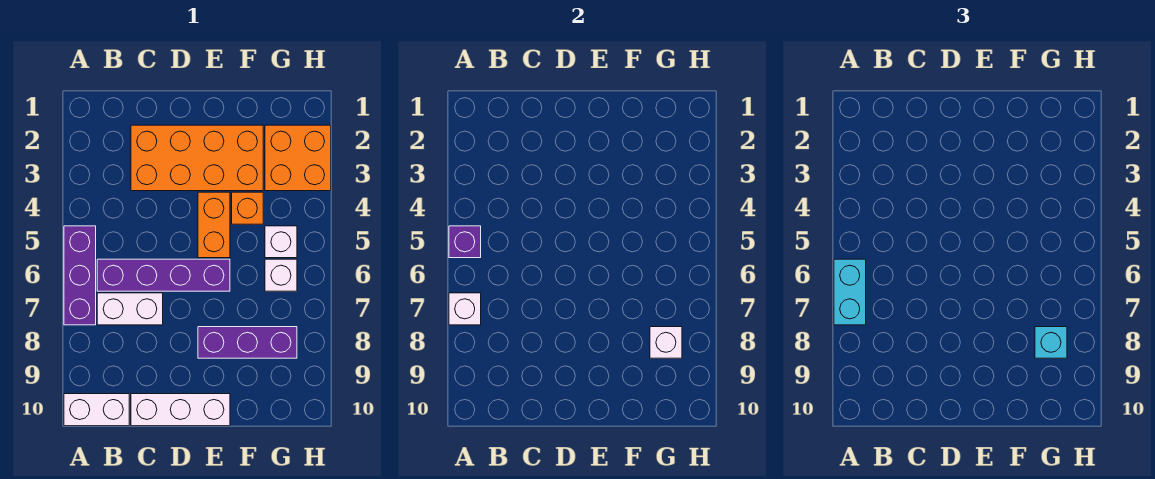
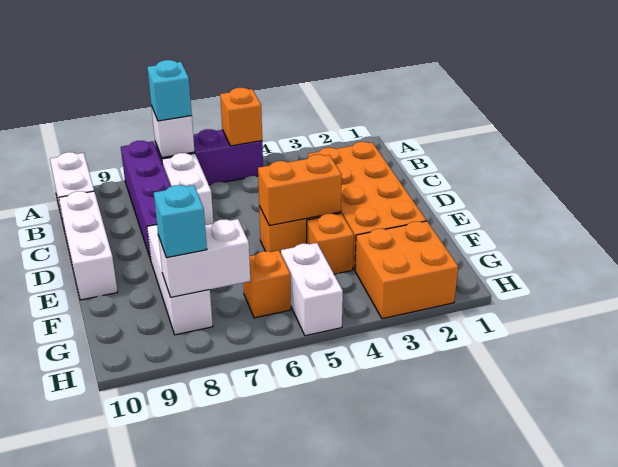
purple brick A5 level 2 -> orange brick A5 level 2
cyan brick A6:A7 level 3 -> cyan brick A7 level 3
purple brick B6:E6 level 1 -> purple brick A8:D8 level 1
none -> orange brick E4:E5 level 2
purple brick E8:G8 level 1 -> white brick E8:G8 level 1
white brick G5 level 1 -> white brick G5:H5 level 1
white brick G6 level 1 -> orange brick G6 level 1
white brick G8 level 2 -> white brick G7:G8 level 2

